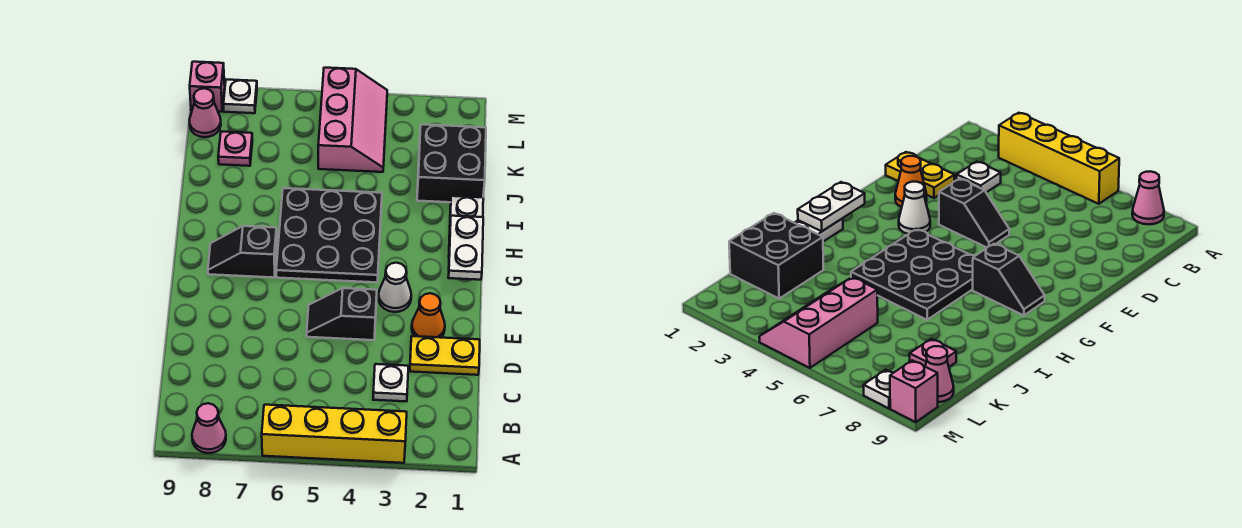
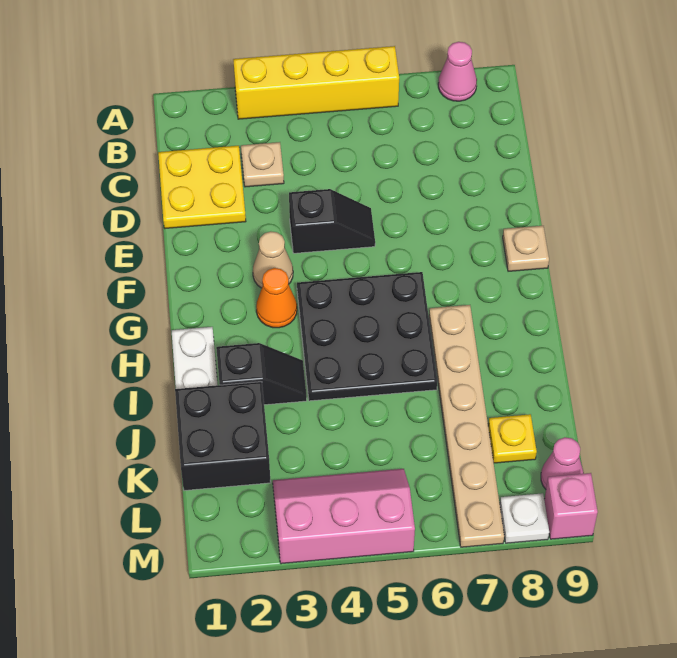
white plate C3 level 1 -> tan plate C3 level 1
yellow plate D1:D2 level 1 -> yellow plate C1:D2 level 1
orange cone E2 level 1 -> orange cone G3 level 1
white cone F3 level 1 -> tan cone F3 level 1
none -> tan plate F9 level 1
white plate G1:H1 level 2 -> none
black slope G7:G8 level 1 top 7 -> black slope I2:I3 level 1 top 2
none -> tan plate H7:M7 level 1
pink slope K4:M5 level 1 top 5 -> pink slope L3:M5 level 1 top M
pink plate K8 level 1 -> yellow plate K8 level 1

